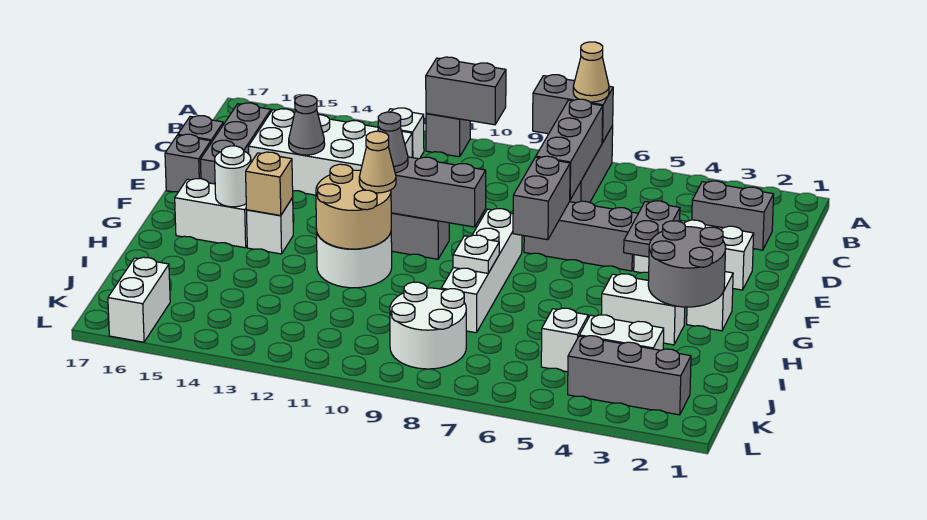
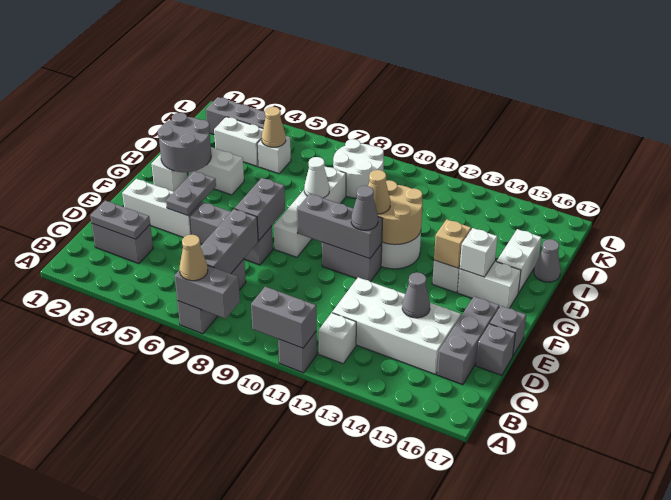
none -> grey plate C2:C3 level 2
white round brick G15 level 2 -> white brick G15 level 2
white plate H8 level 2 -> white cone H8 level 2
none -> grey cone I17 level 1
none -> tan cone J5 level 2
white brick K16:L16 level 1 -> white brick H16:I16 level 1

